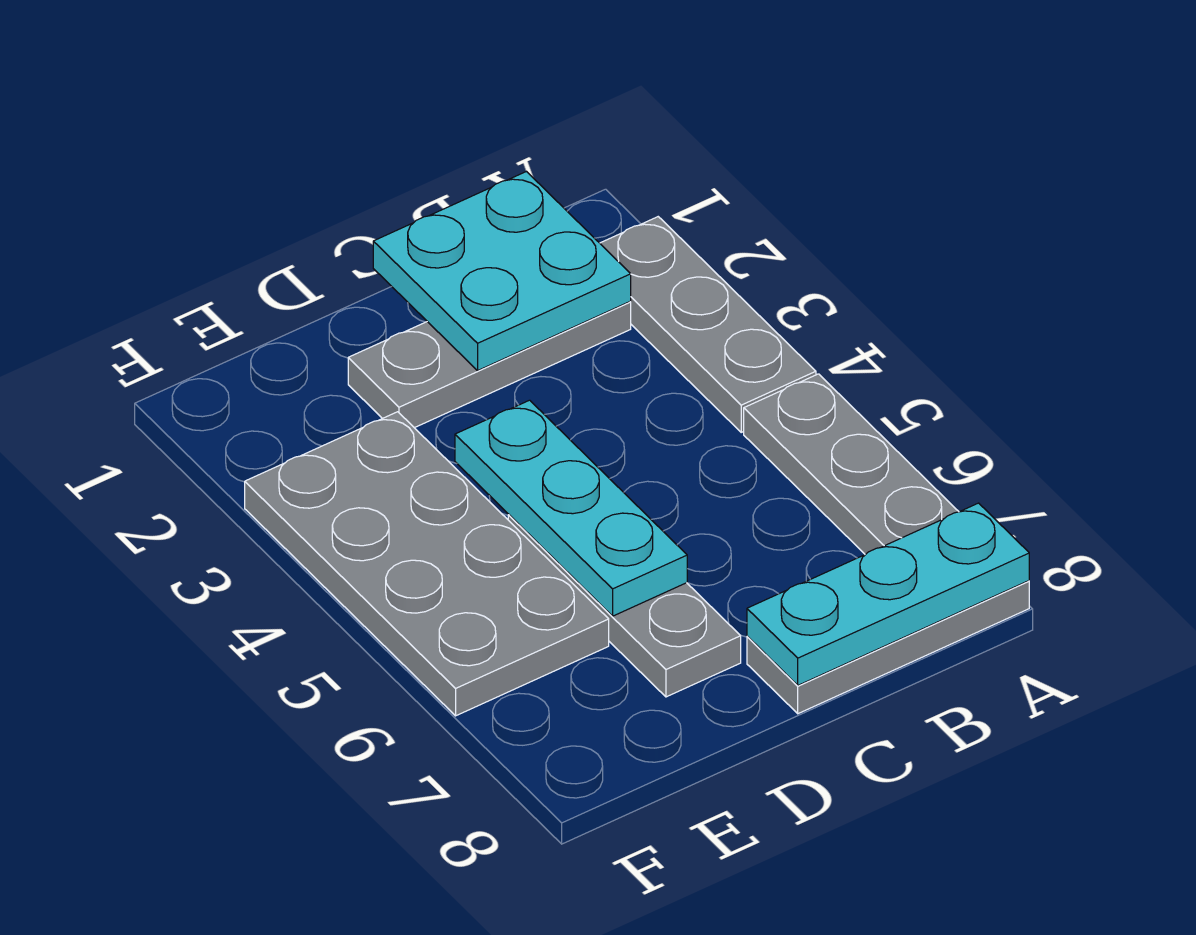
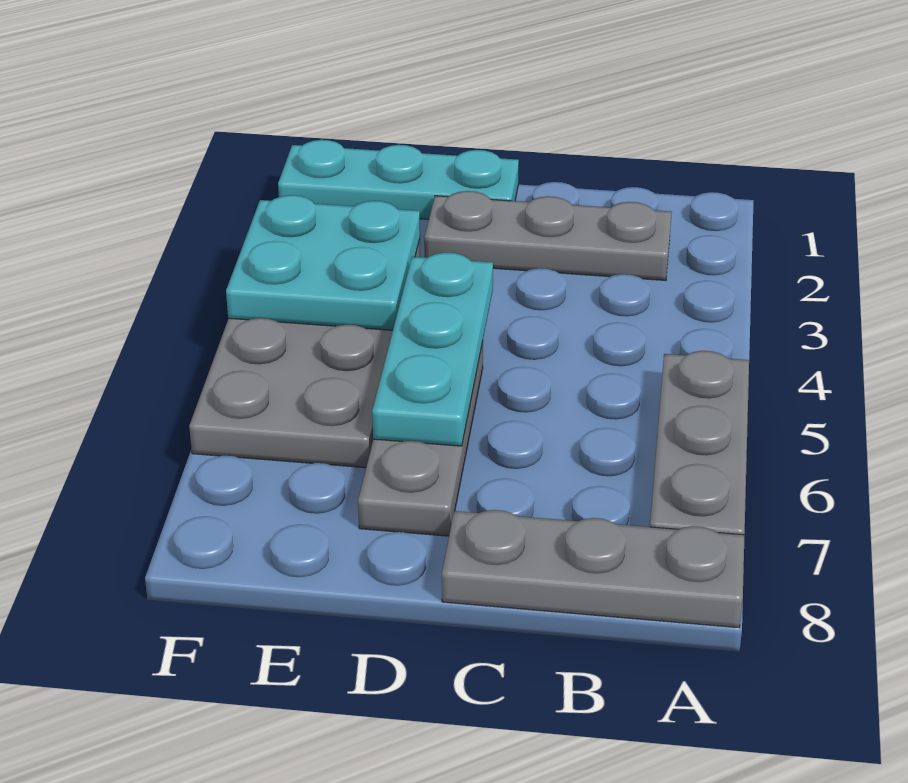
grey plate A2:A4 level 1 -> none
cyan plate A8:C8 level 2 -> cyan plate D1:F1 level 1
cyan plate B1:C2 level 2 -> cyan plate E3:F4 level 2

